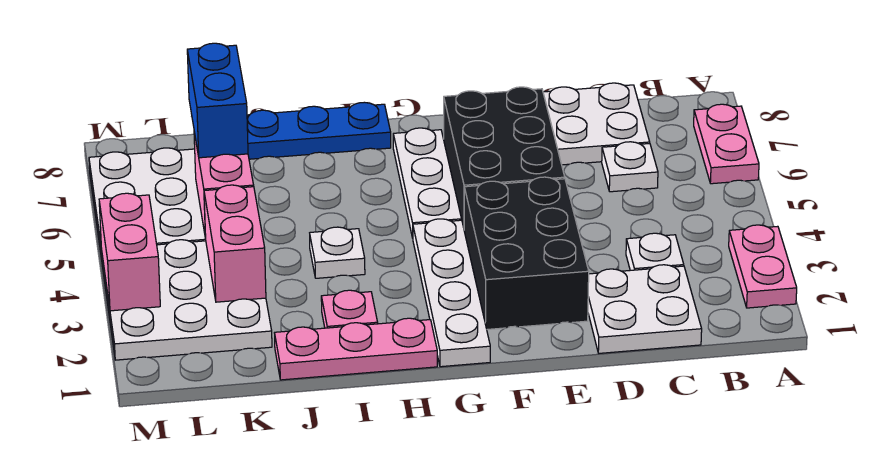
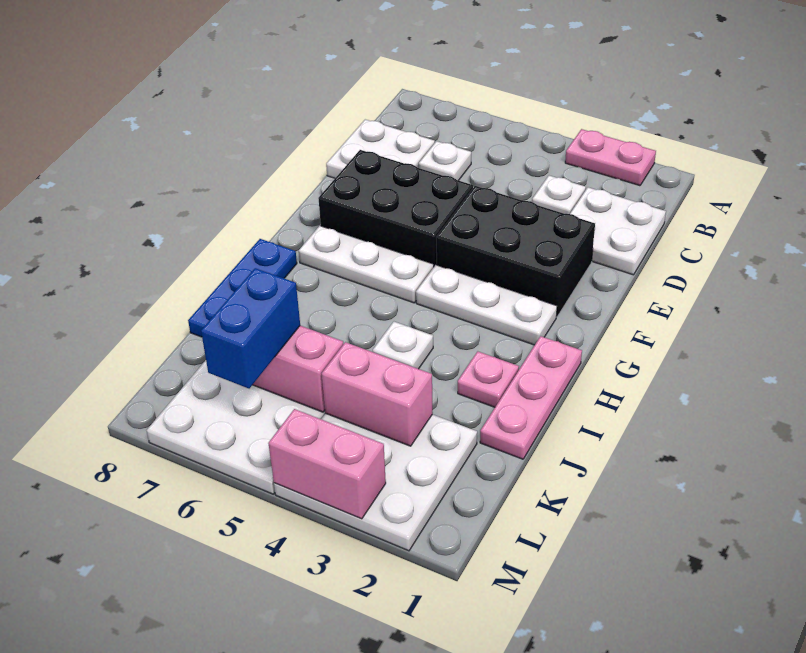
pink plate A6:A7 level 1 -> none
white plate G1:G4 level 1 -> white plate G2:G4 level 1
blue brick K6:K7 level 3 -> blue brick K6:L6 level 3

